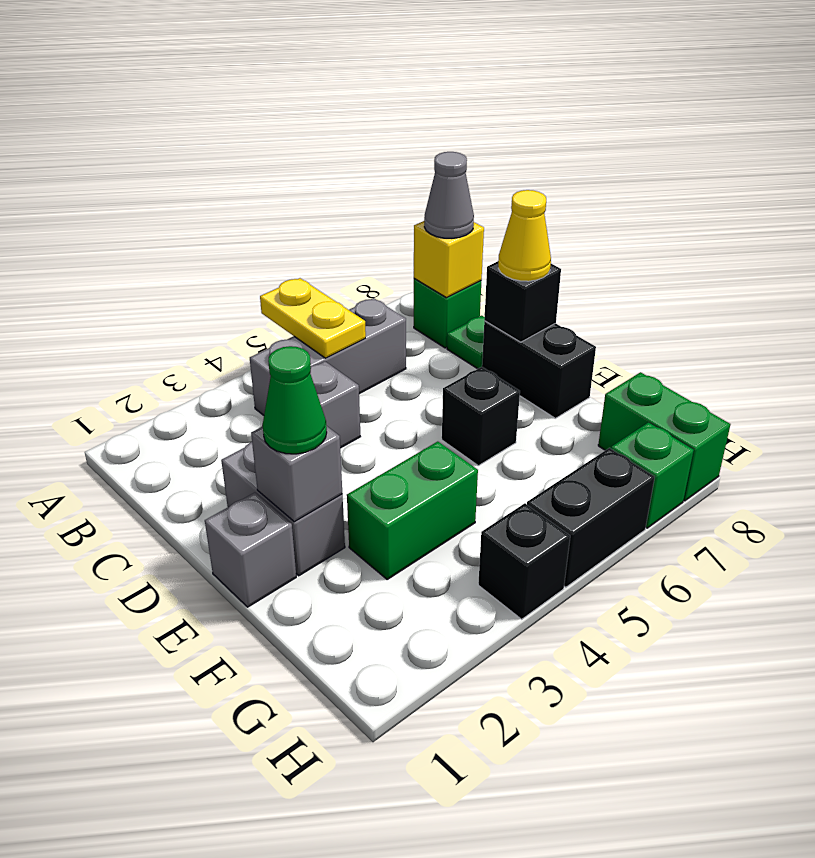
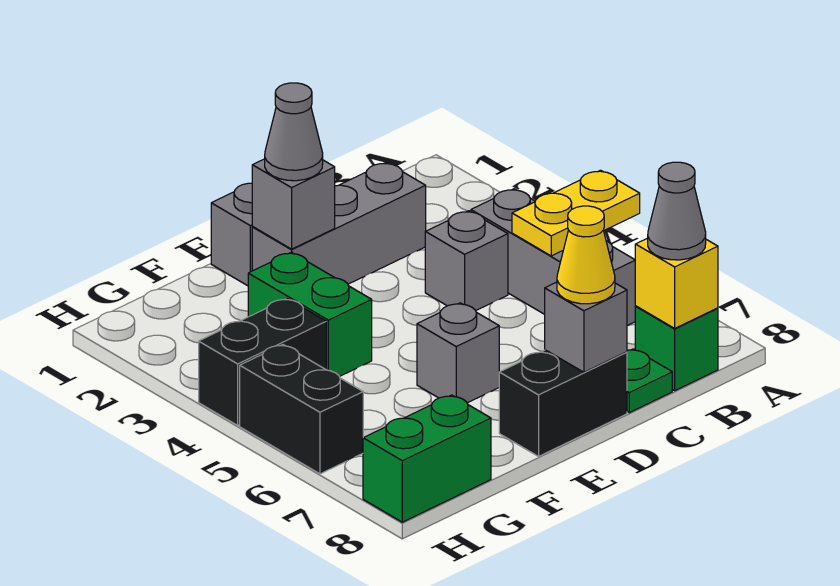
grey brick D2:E2 level 1 -> grey brick C2:E2 level 1
black brick D8 level 2 -> grey brick D8 level 2
green cone E2 level 3 -> grey cone E2 level 3
black brick E6 level 1 -> grey brick E6 level 1
black brick H4 level 1 -> black brick G4:H4 level 1
green brick H7 level 1 -> none

